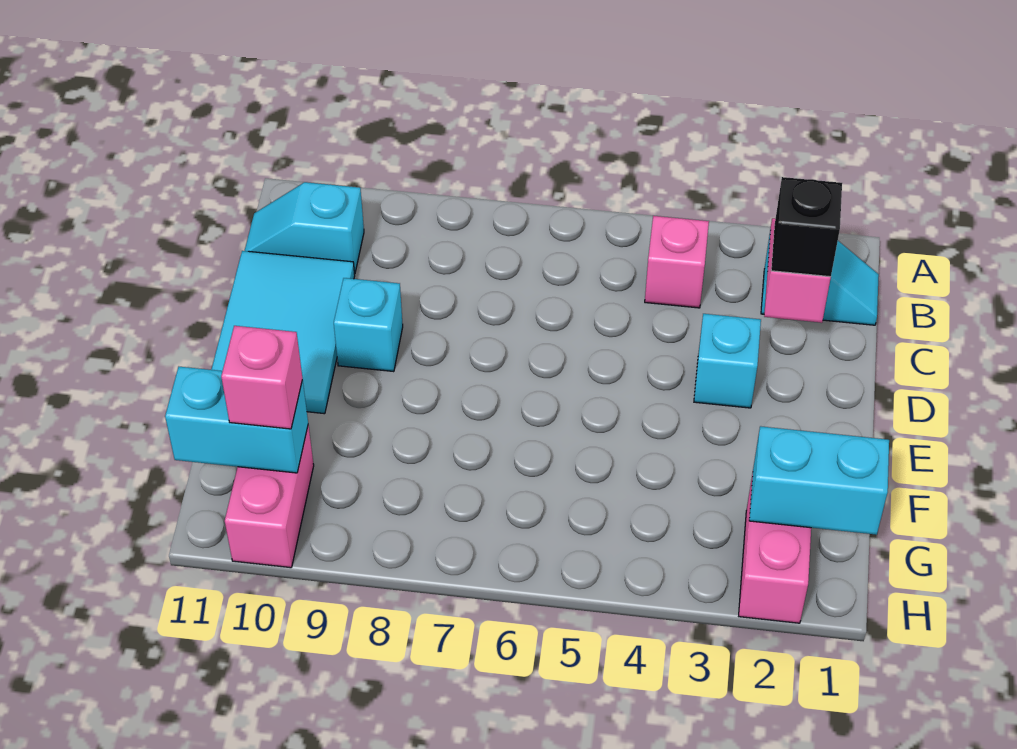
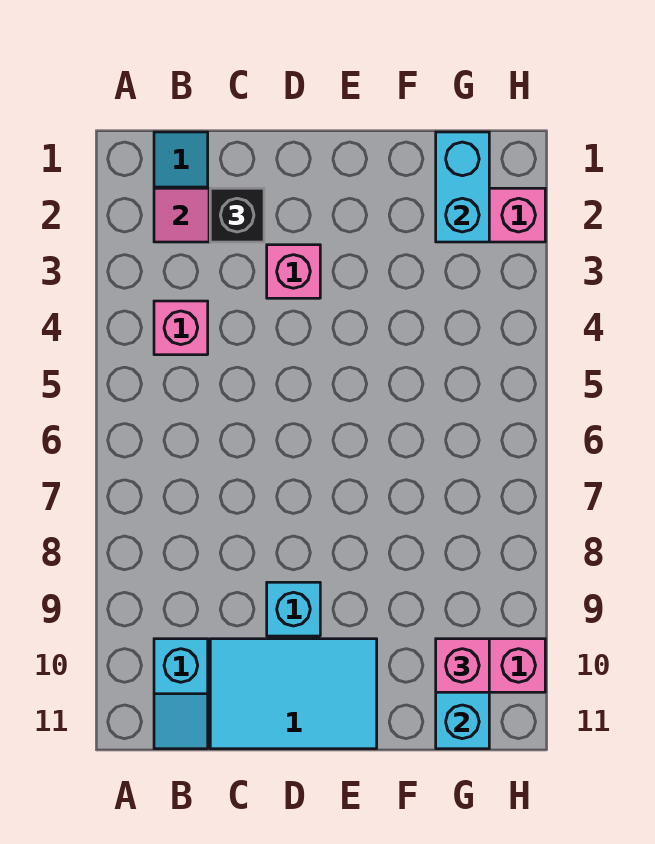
cyan brick D3 level 1 -> pink brick D3 level 1

